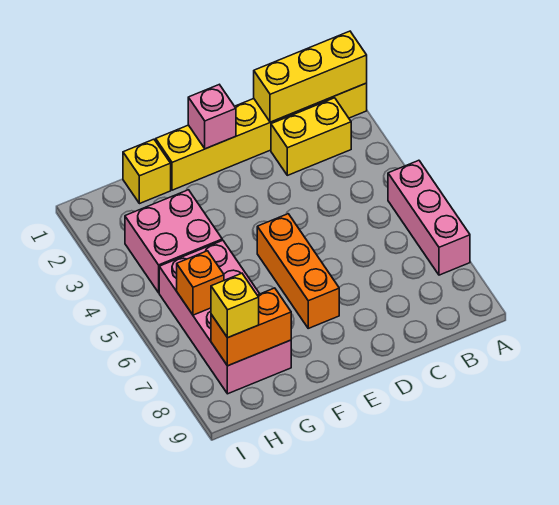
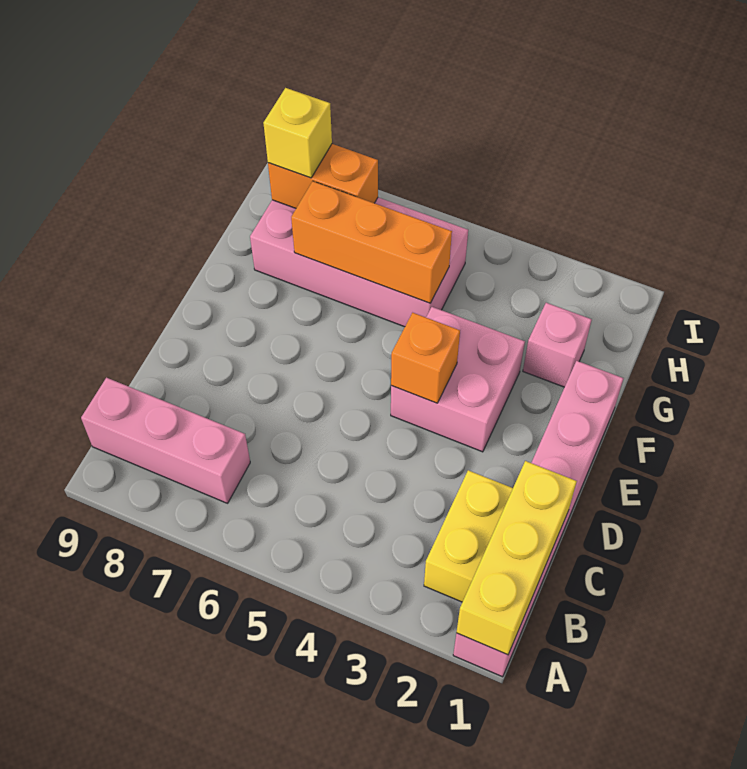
yellow brick A1:F1 level 1 -> pink brick A1:F1 level 1
pink brick A5:A7 level 1 -> pink brick B7:B9 level 1
pink brick E1 level 2 -> pink brick G2 level 1
orange brick E5:E7 level 1 -> orange brick G5:G7 level 2
yellow brick G1 level 1 -> none
pink brick G3:H4 level 1 -> pink brick E3:F4 level 1
orange brick G8:H8 level 2 -> orange brick H7:H8 level 2
orange brick H6 level 2 -> orange brick E4 level 2

